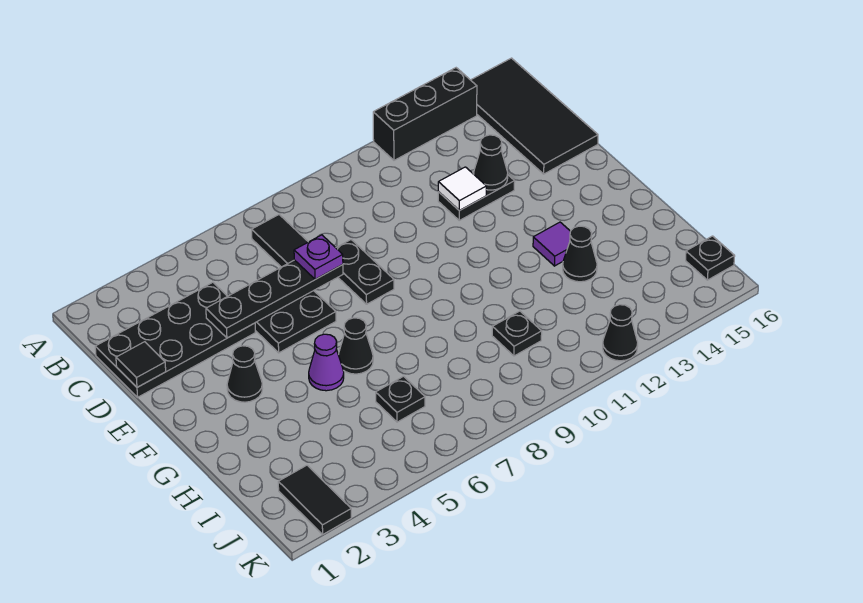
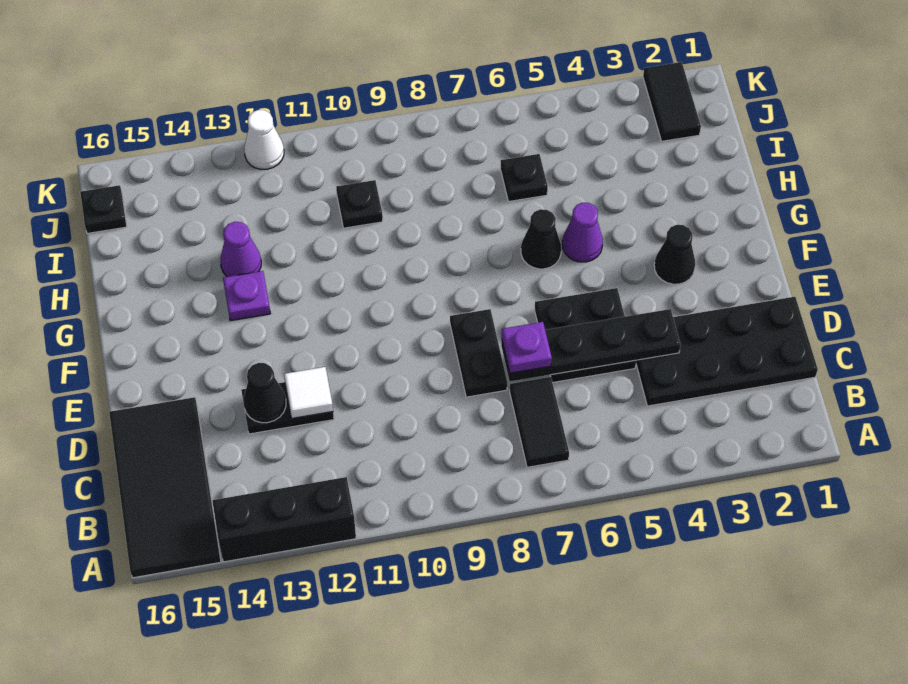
black tile D1 level 2 -> none
purple tile G13 level 1 -> purple plate G13 level 1
black cone H13 level 1 -> purple cone H13 level 1
black cone K12 level 1 -> white cone K12 level 1

